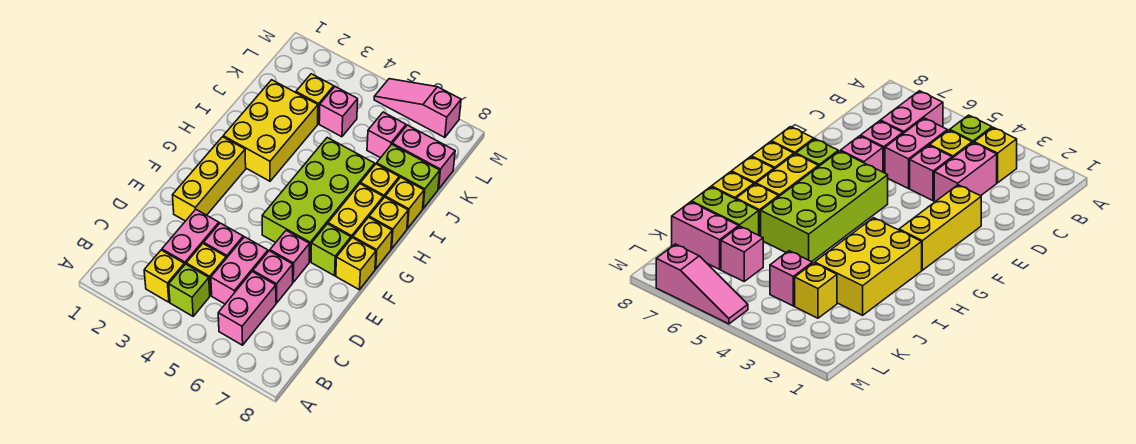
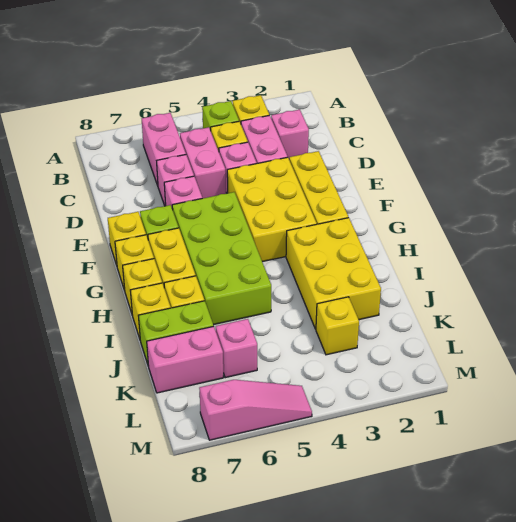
none -> yellow brick E3:G4 level 1
pink brick K4 level 1 -> pink brick C2 level 1

